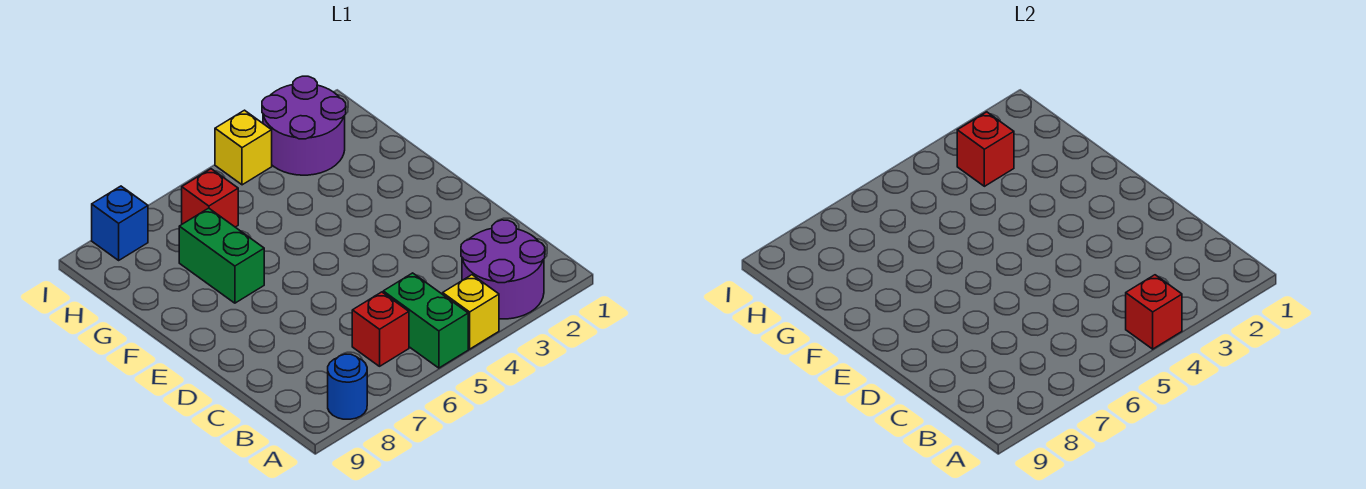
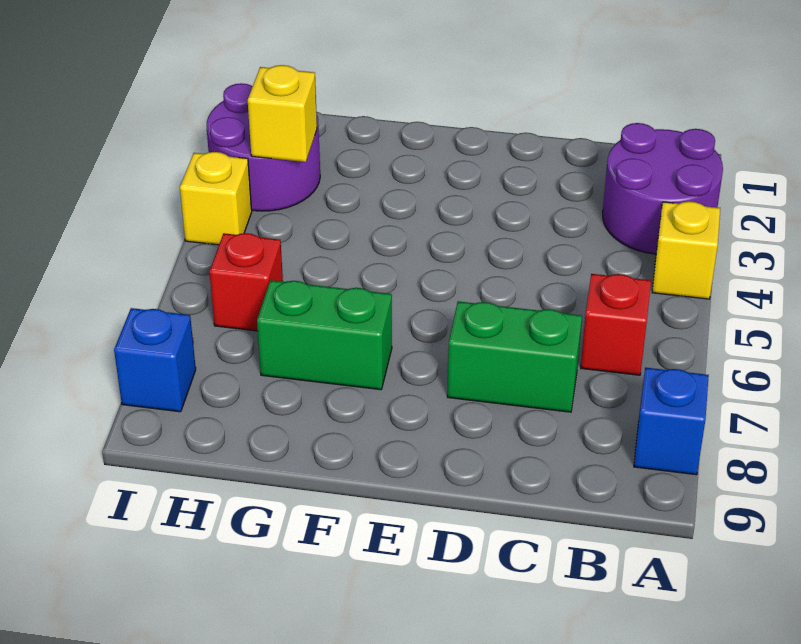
red brick A4 level 2 -> none
green brick A5:B5 level 1 -> green brick C7:D7 level 1
blue round brick A8 level 1 -> blue brick A8 level 1
red brick H3 level 2 -> yellow brick H3 level 2

